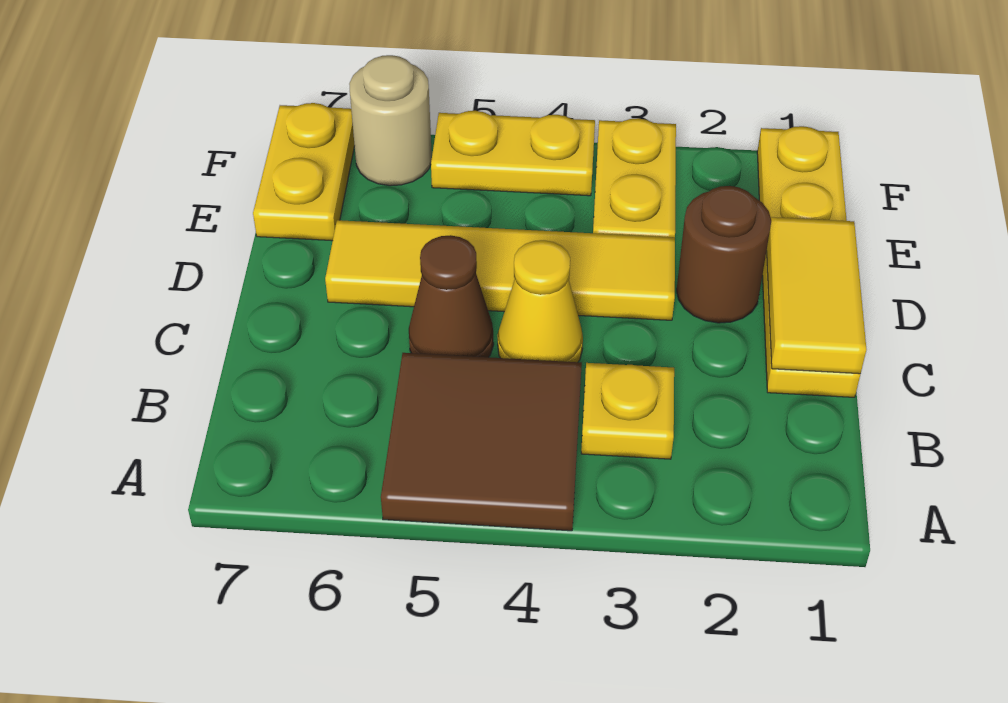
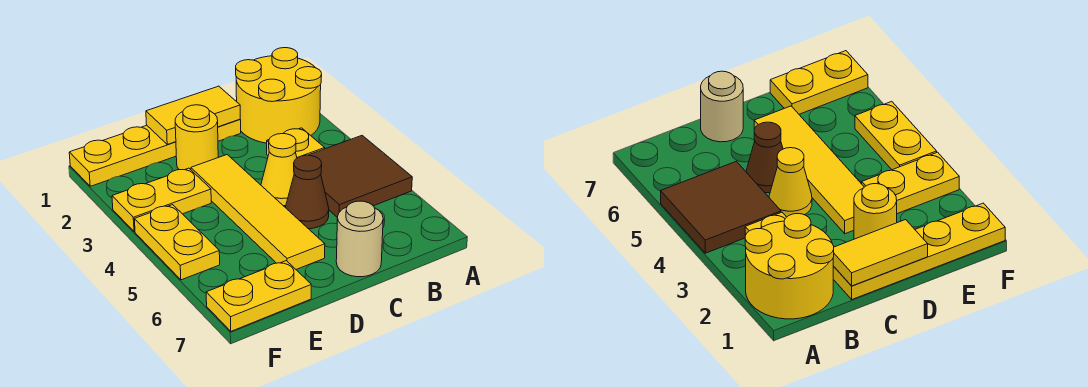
none -> yellow round brick A1:B2 level 1
brown round brick D2 level 1 -> yellow round brick D2 level 1
tan round brick F6 level 1 -> tan round brick C7 level 1

